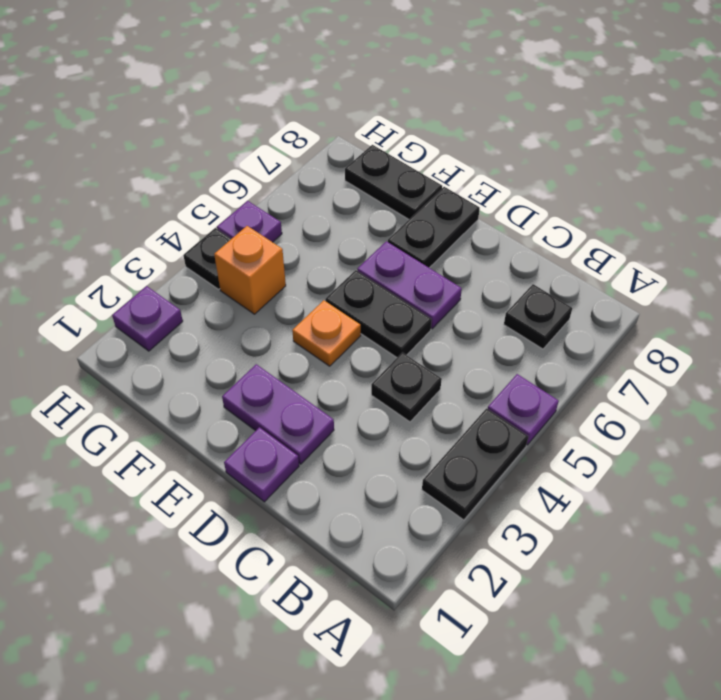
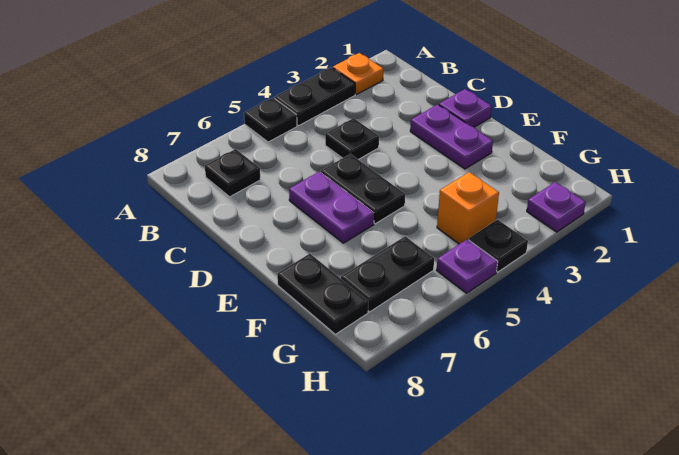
purple plate A5 level 1 -> black plate A5 level 1
orange plate E4 level 1 -> orange plate A2 level 1
black plate E7:E8 level 1 -> black plate G6:G7 level 1

